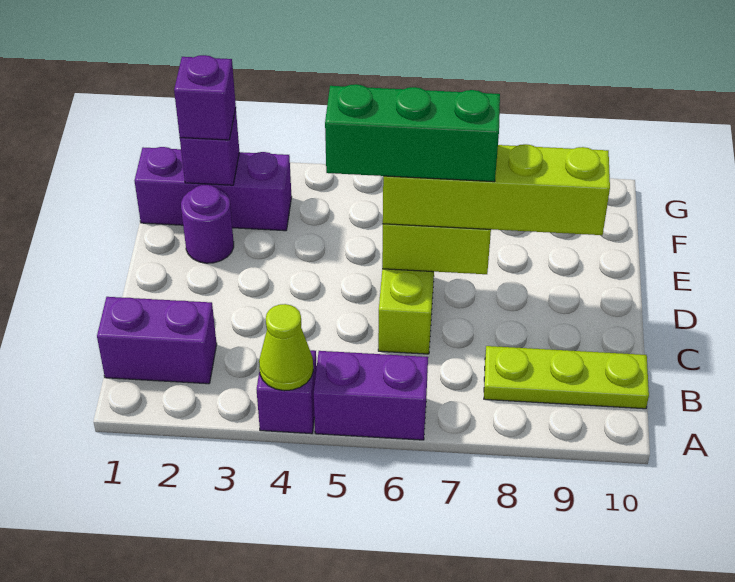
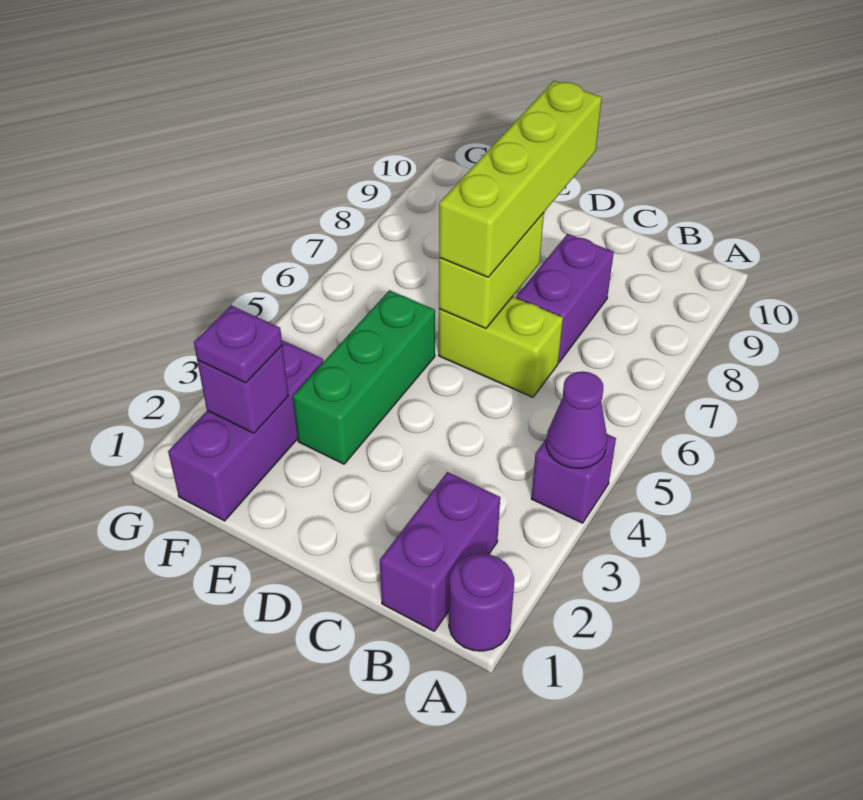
lime cone A4 level 2 -> purple cone A4 level 2
purple brick A5:A6 level 1 -> purple brick C7:C8 level 1
lime plate B8:B10 level 1 -> none
green brick D5:D7 level 4 -> green brick E3:E5 level 1
purple round brick E2 level 1 -> purple round brick A1 level 1
purple brick F2 level 3 -> purple plate F2 level 3

